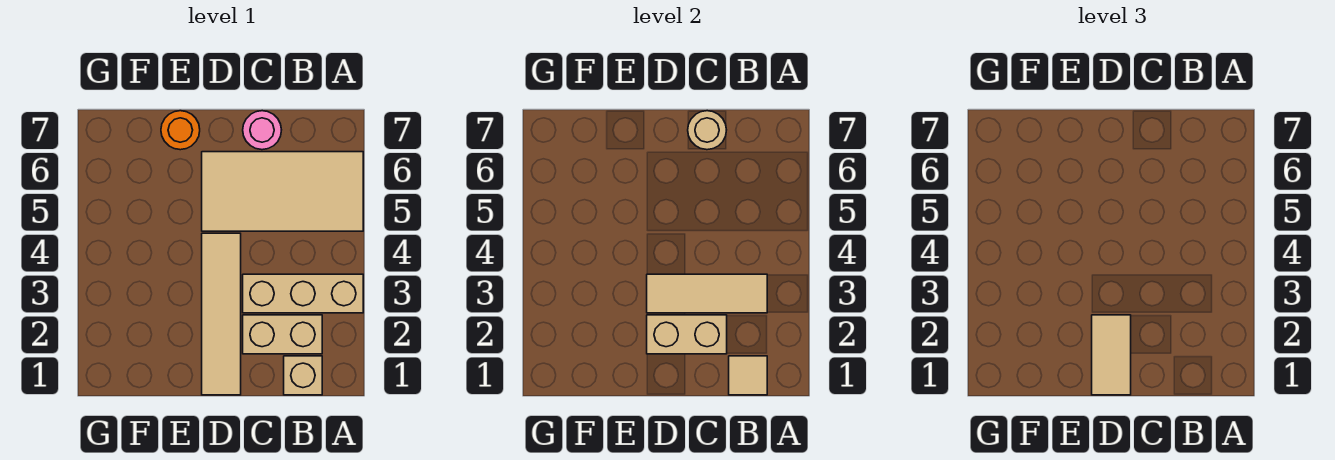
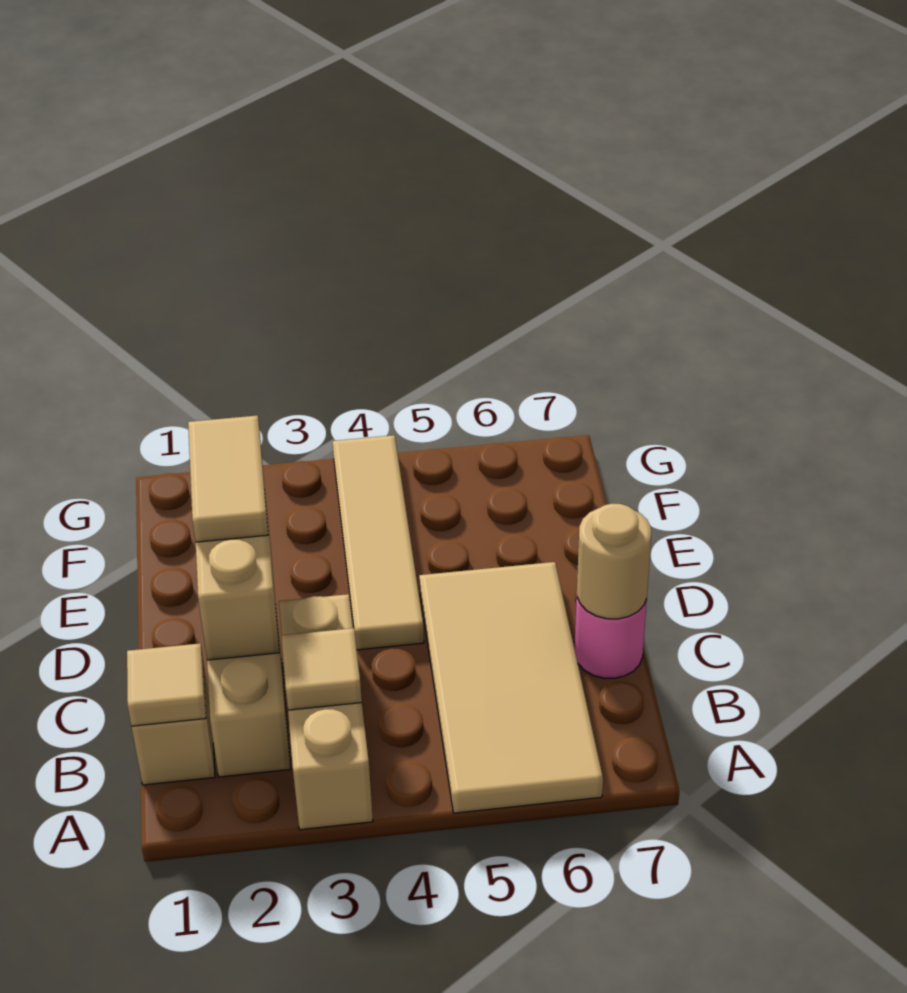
tan tile B3:D3 level 2 -> tan tile B3 level 2
tan tile D1:D4 level 1 -> tan tile D4:G4 level 1
tan tile D1:D2 level 3 -> tan tile D2:E2 level 3
orange round brick E7 level 1 -> none

